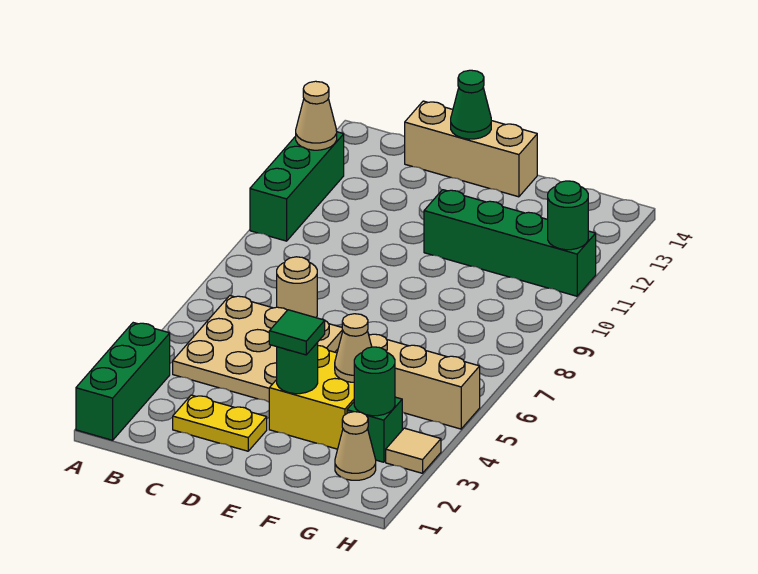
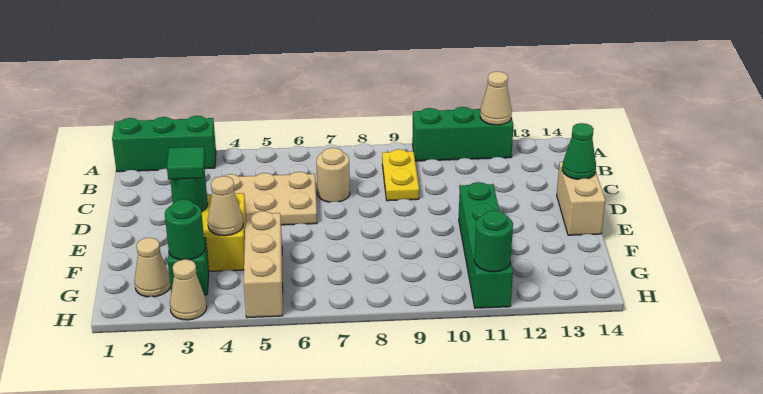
tan plate B4:D6 level 1 -> tan plate C4:D6 level 1
yellow plate C2:D2 level 1 -> yellow plate B9:C9 level 1
tan brick C14:E14 level 1 -> tan brick D14:E14 level 1
tan tile H3 level 1 -> tan cone H3 level 1

